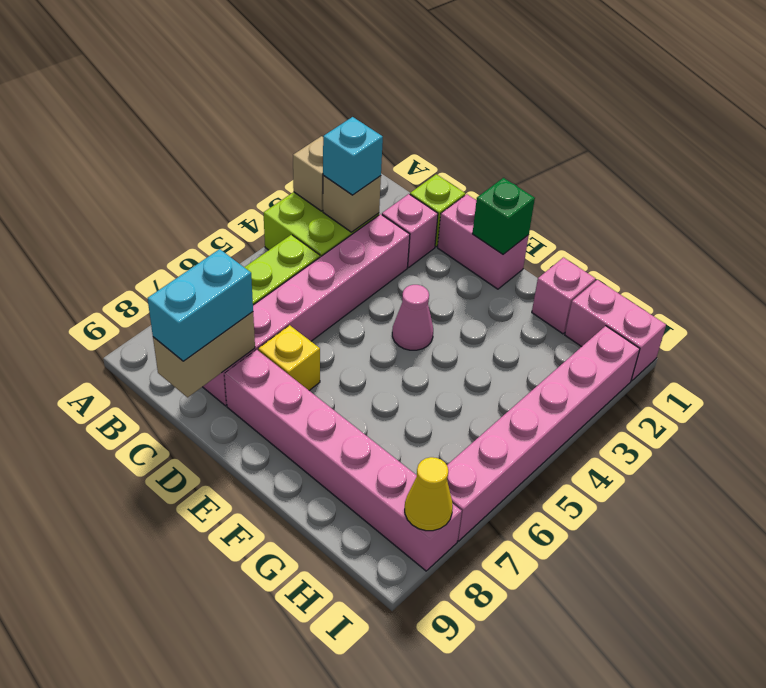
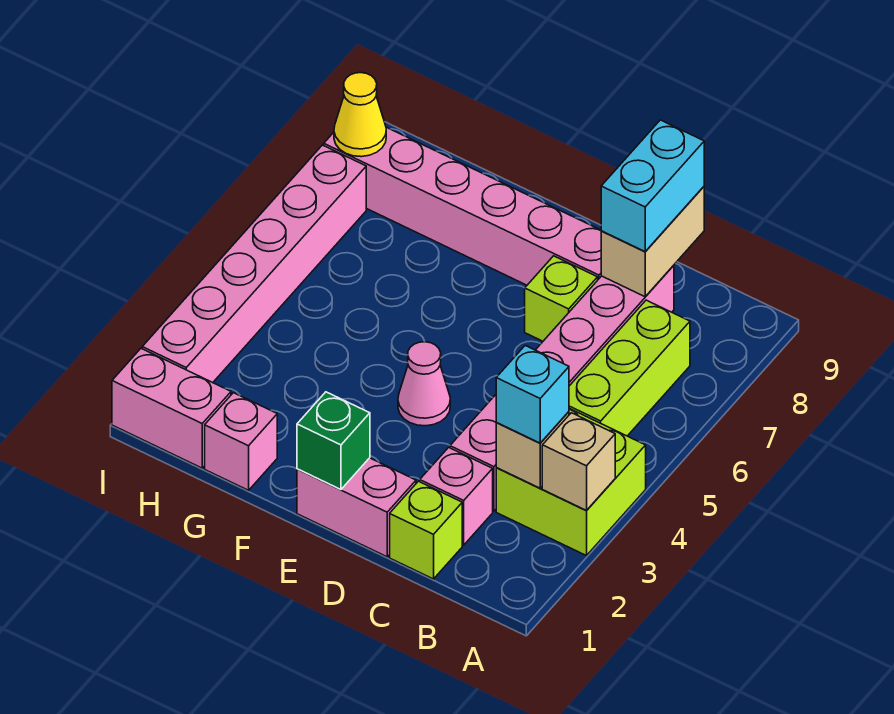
yellow brick D7 level 1 -> lime brick D7 level 1

